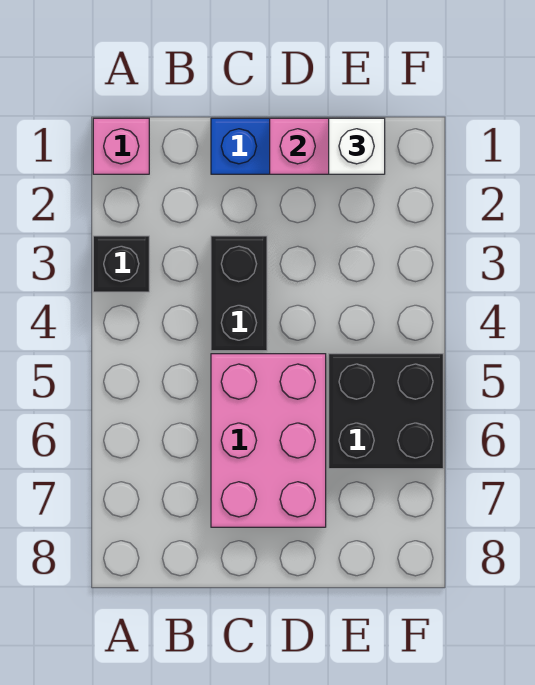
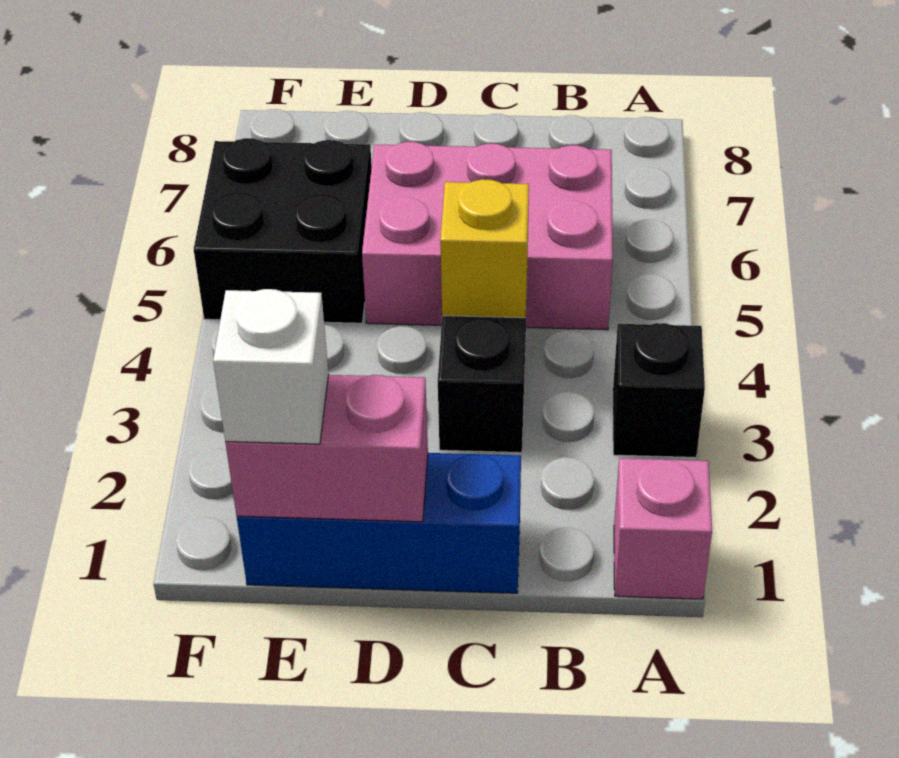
none -> yellow brick C4 level 2
pink brick C5:D7 level 1 -> pink brick B5:D6 level 1

